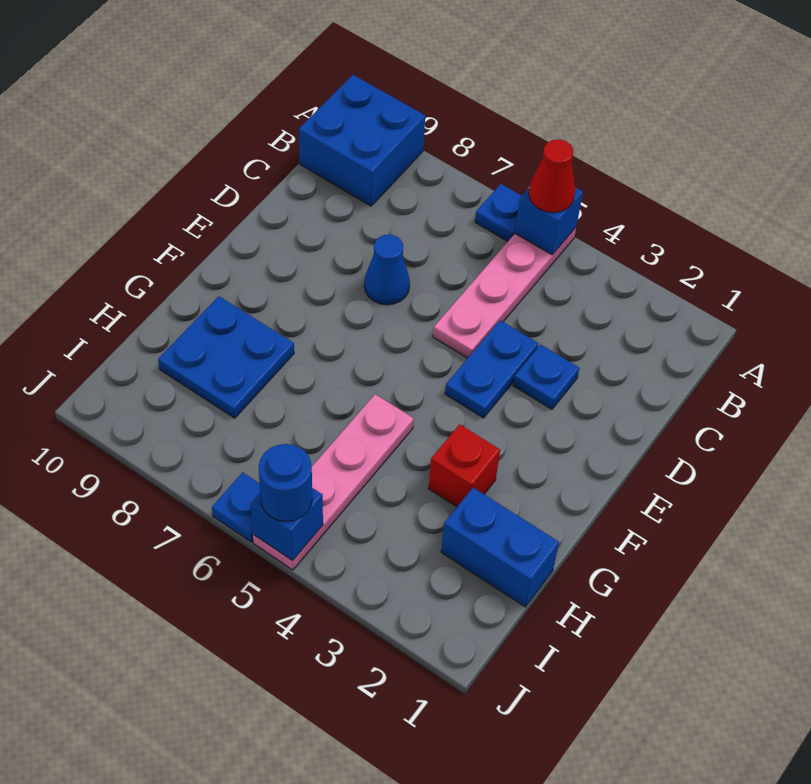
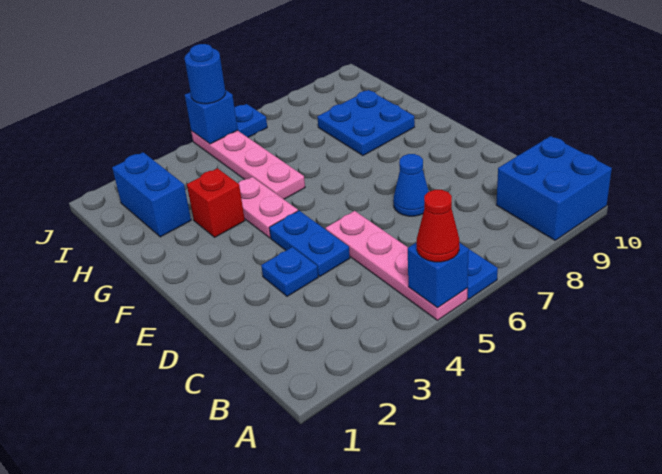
none -> pink plate F4:G4 level 1
blue brick H1:H2 level 1 -> blue brick H2:I2 level 1

